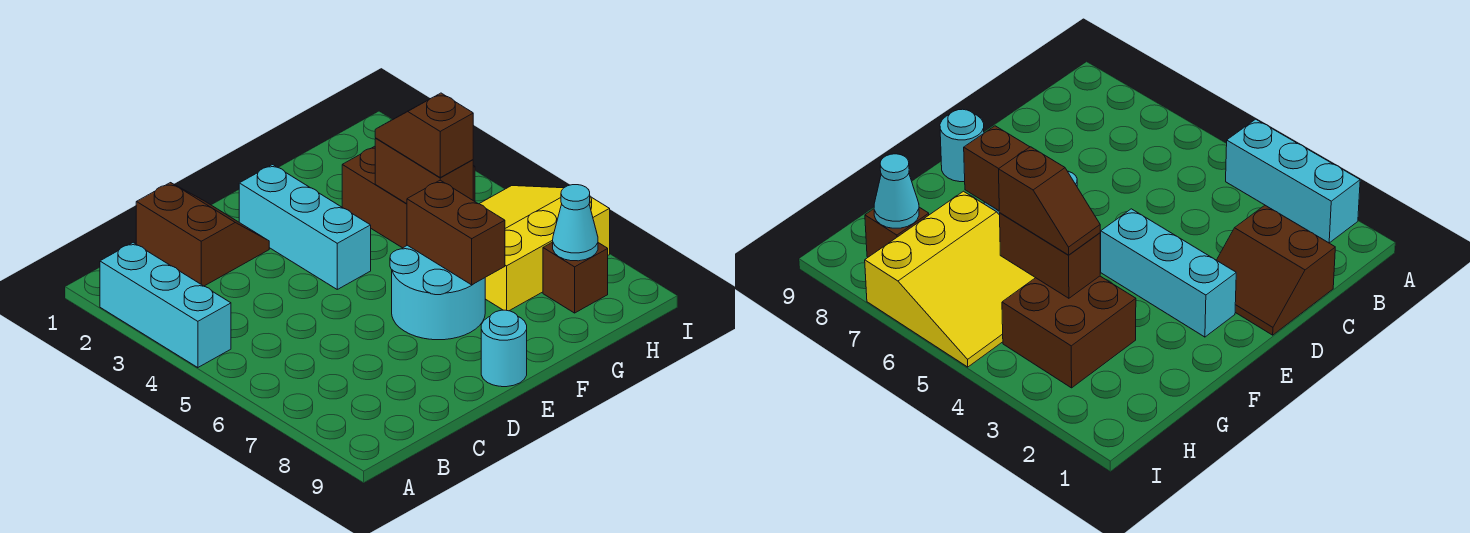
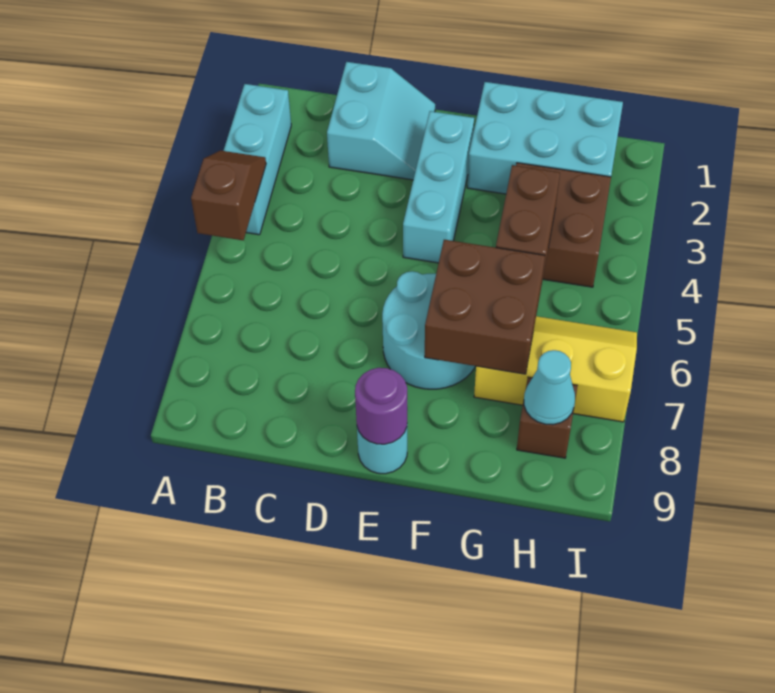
brown slope C1:D2 level 1 top C -> cyan slope C1:D2 level 1 top C
none -> purple round brick E9 level 2
none -> cyan brick F1:H2 level 1
brown brick F6:F7 level 2 -> brown brick F6:G7 level 2
brown slope G4:G5 level 3 top 5 -> brown slope A4:A5 level 2 top 5
yellow slope G5:I7 level 1 top 7 -> yellow slope G6:I7 level 1 top 7

